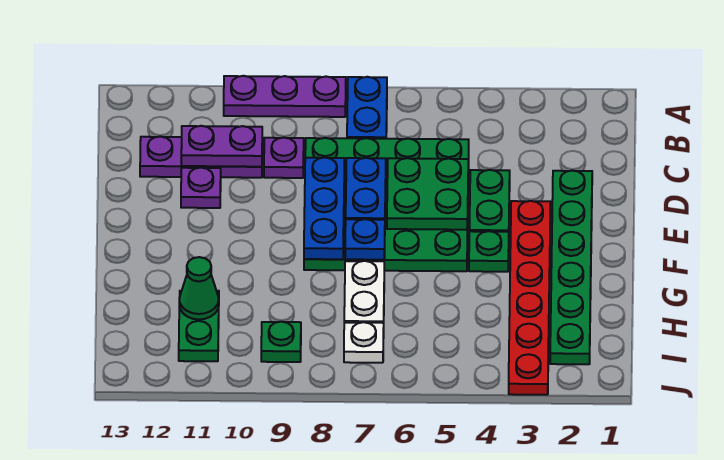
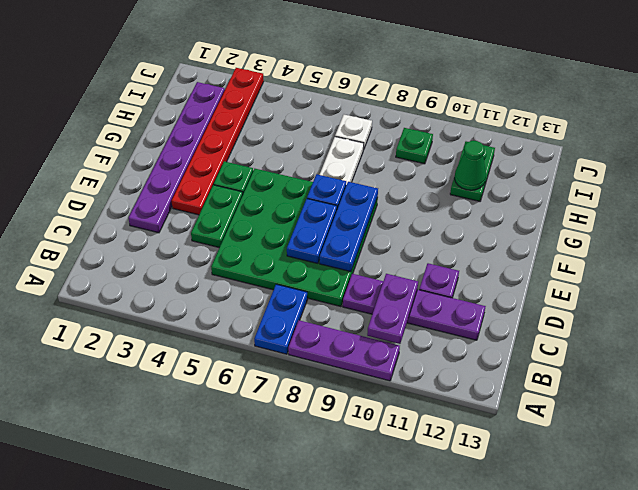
purple plate C10:C11 level 2 -> purple plate B10:C10 level 2
green plate D2:I2 level 1 -> purple plate D2:I2 level 1
green plate D5:E6 level 2 -> none

